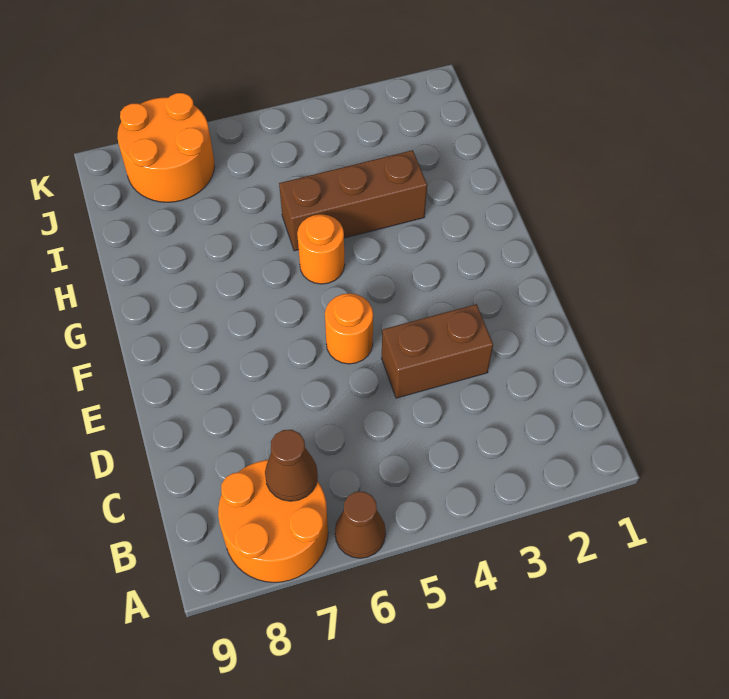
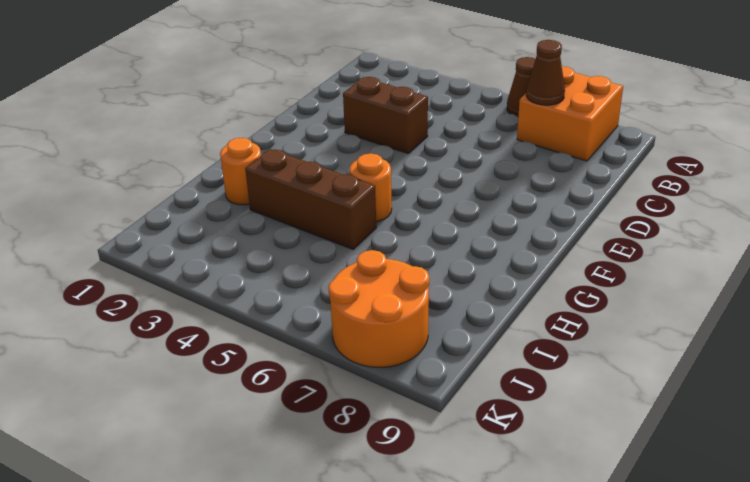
orange round brick A7:B8 level 1 -> orange brick A7:B8 level 1
orange round brick E5 level 1 -> orange round brick H2 level 1

